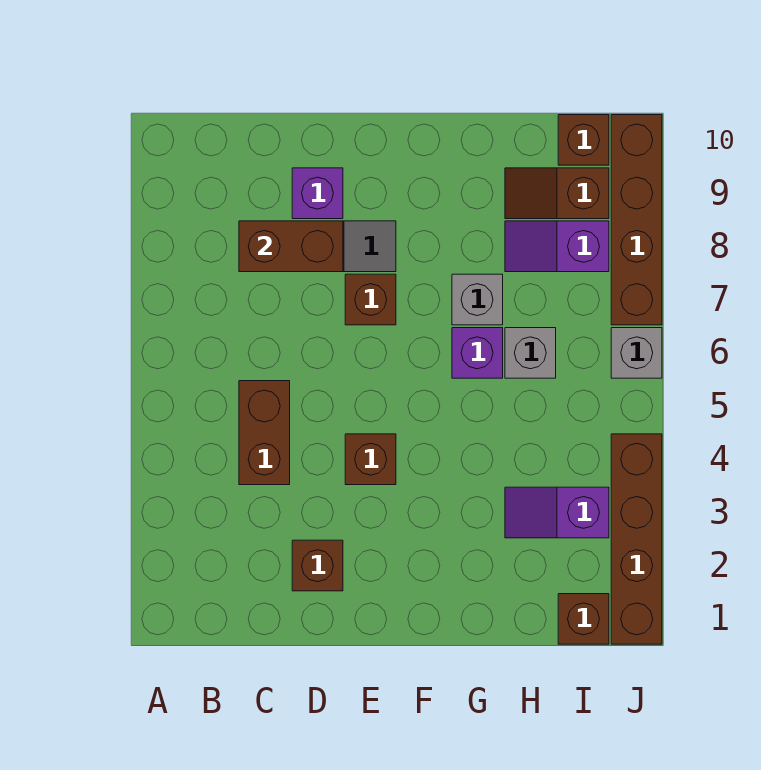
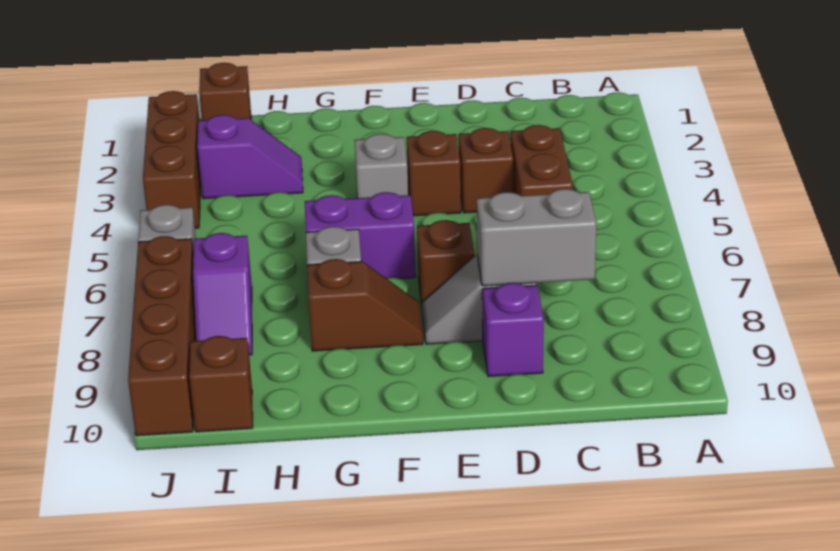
brown brick C8:D8 level 2 -> grey brick C8:D8 level 2
brown brick D2 level 1 -> brown brick D4 level 1
purple brick G6 level 1 -> purple brick F6:G6 level 1
grey brick H6 level 1 -> grey brick F4 level 1
purple slope H8:I8 level 1 top I -> purple slope I7:I8 level 1 top 7
brown slope H9:I9 level 1 top I -> brown slope F8:G8 level 1 top G
brown brick J1:J4 level 1 -> brown brick J2:J4 level 1

